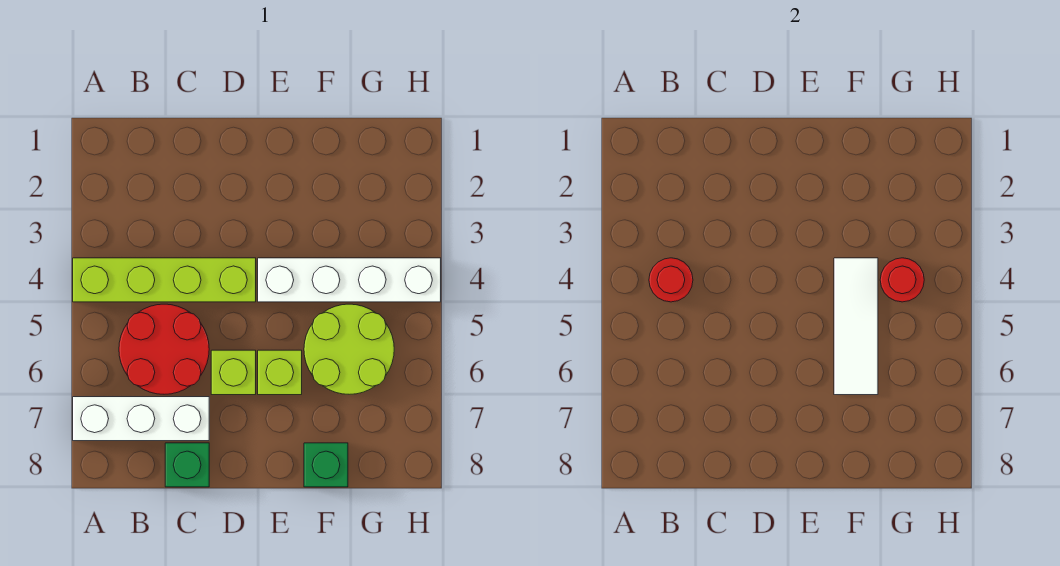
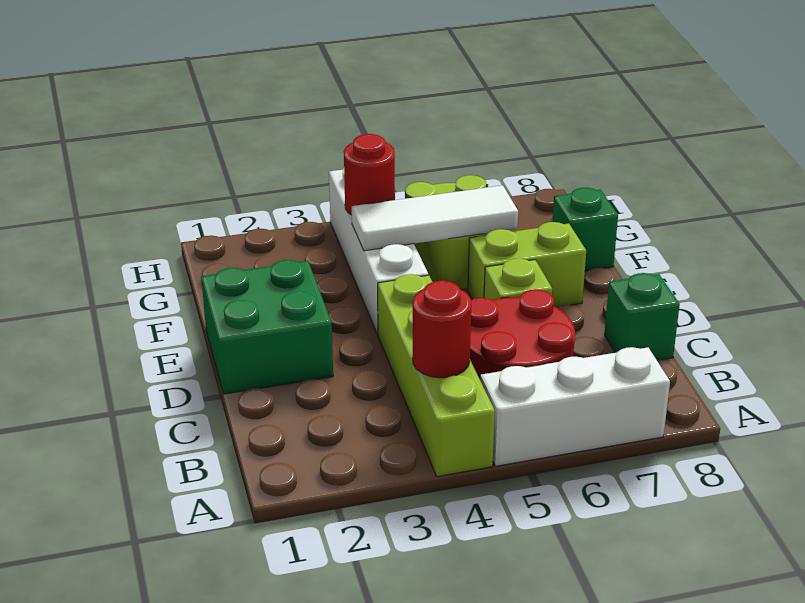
white brick A7:C7 level 1 -> white brick A5:A7 level 1
none -> green brick D1:E2 level 1
lime brick E6 level 1 -> lime brick E6:E7 level 1

